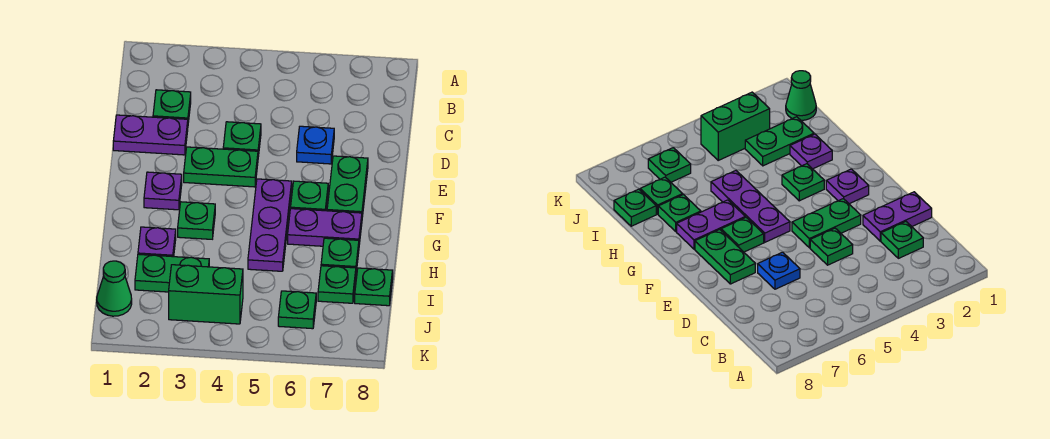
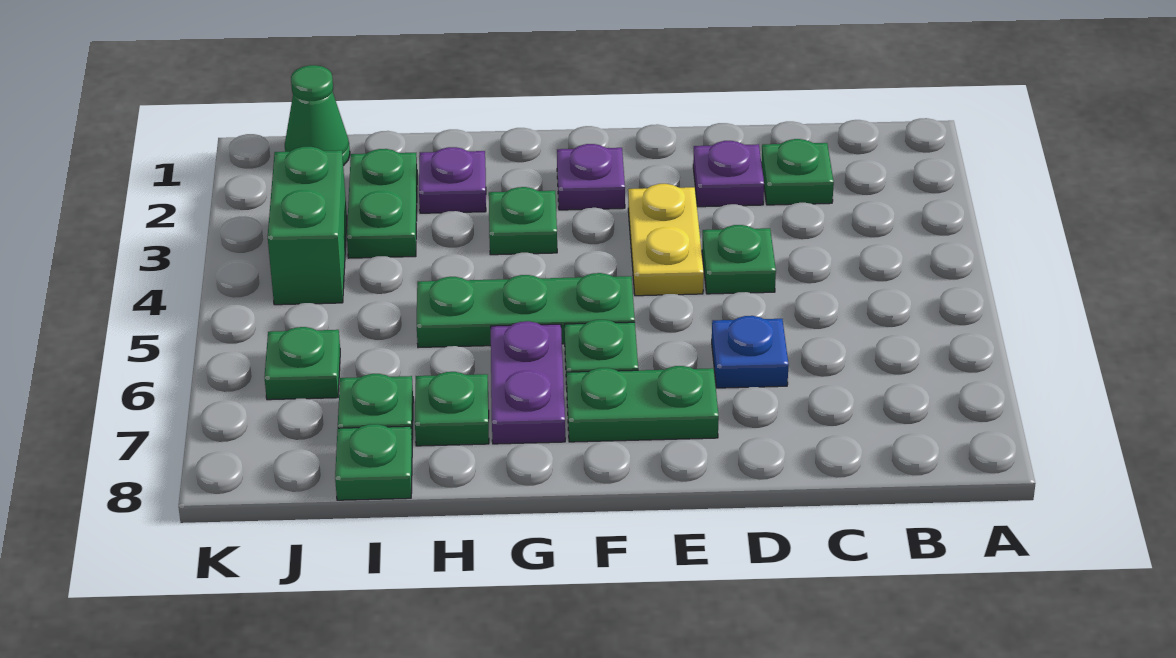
purple plate D1:D2 level 1 -> purple plate D2 level 1
green plate E3:E4 level 1 -> yellow plate E3:E4 level 1
purple plate F5:H5 level 1 -> green plate F5:H5 level 1

